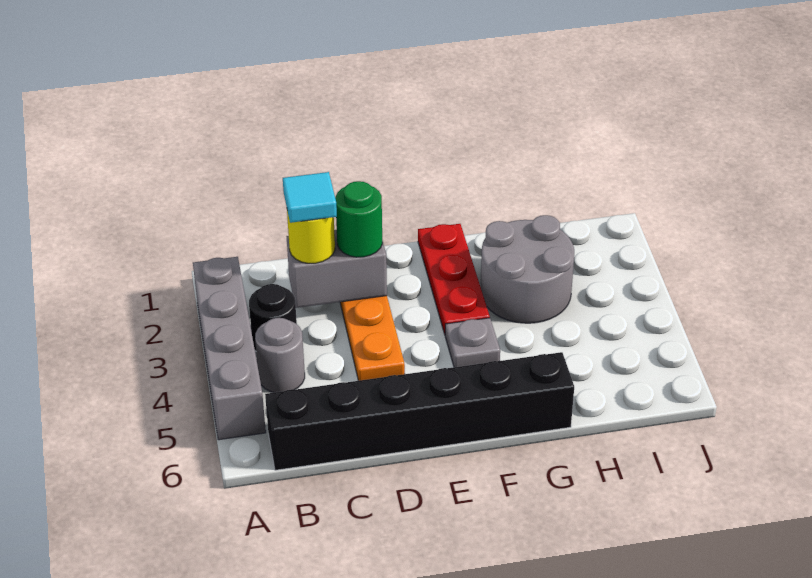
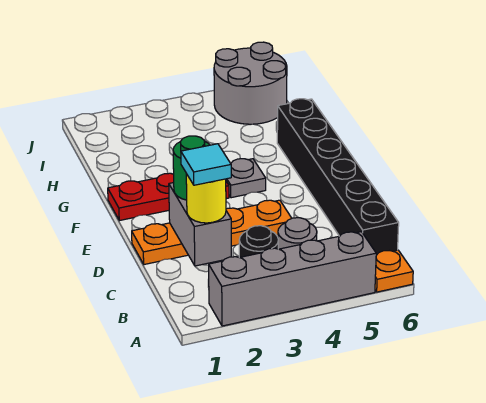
none -> orange plate A6 level 1
grey round brick G2:H3 level 1 -> grey round brick I5:J6 level 1

